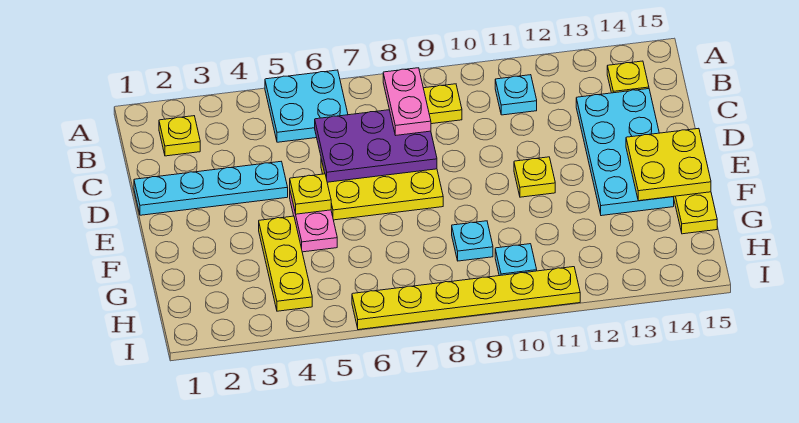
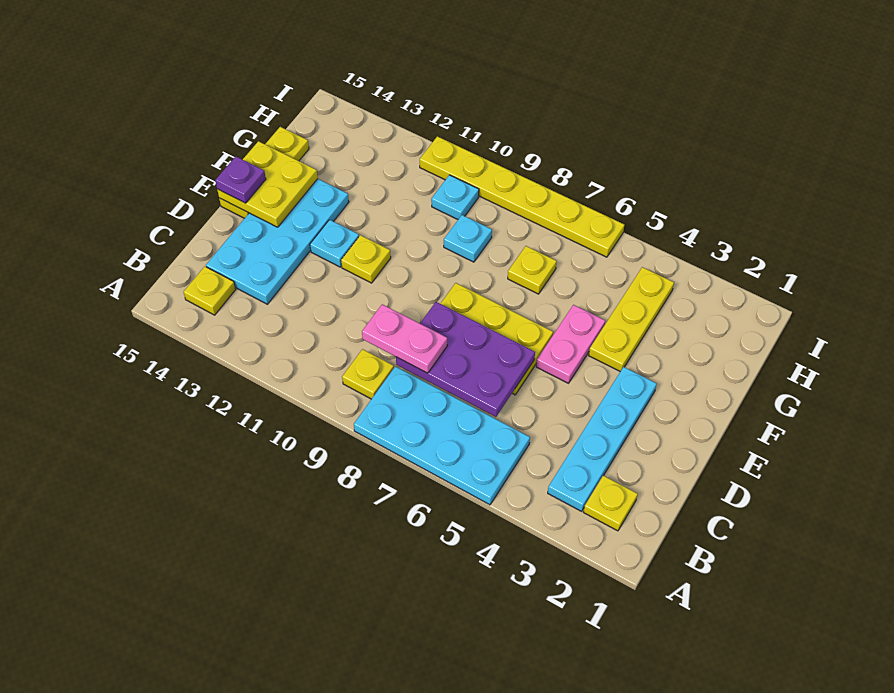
cyan plate A5:B6 level 1 -> cyan plate A5:B8 level 1
pink plate B8:C8 level 3 -> pink plate C8:C9 level 3
cyan plate B11 level 1 -> cyan plate E12 level 1
cyan plate D1:D4 level 1 -> cyan plate B3:E3 level 1
yellow plate E5 level 2 -> yellow plate G7 level 1
none -> purple plate E15 level 3

